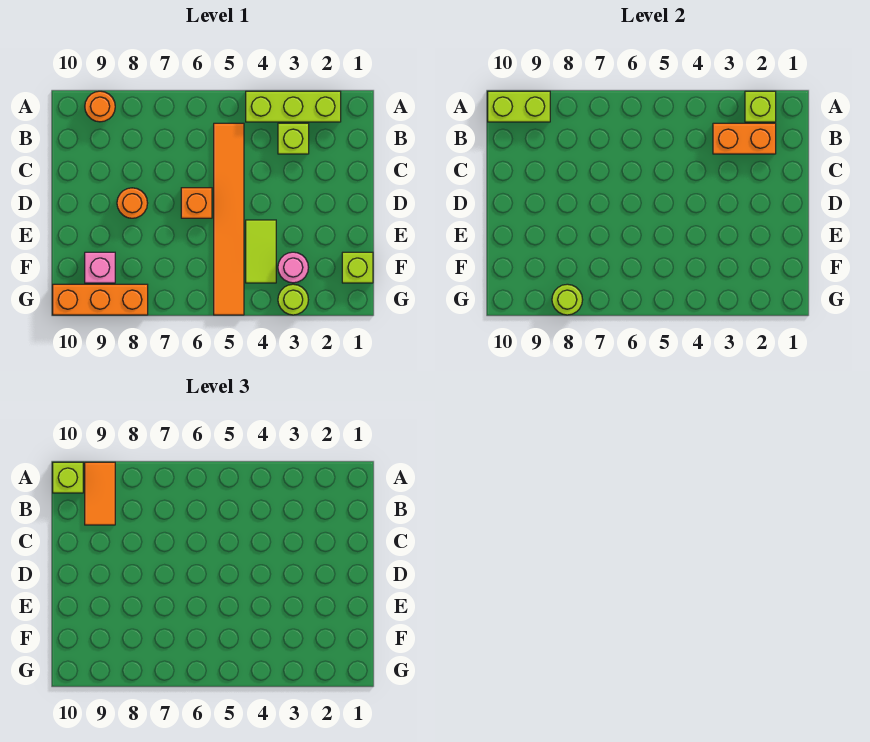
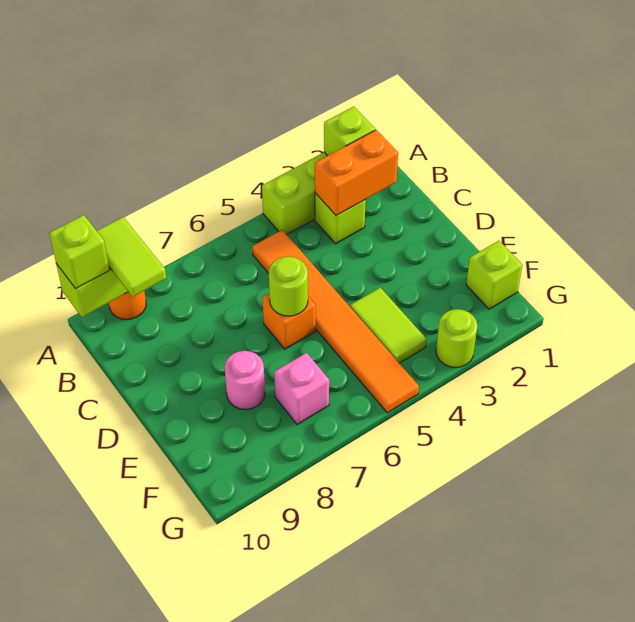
orange tile A9:B9 level 3 -> lime tile A9:B9 level 3
orange round brick D8 level 1 -> none
pink round brick F3 level 1 -> pink round brick E8 level 1
pink brick F9 level 1 -> pink brick F7 level 1
orange brick G8:G10 level 1 -> none
lime round brick G8 level 2 -> lime round brick D6 level 2

